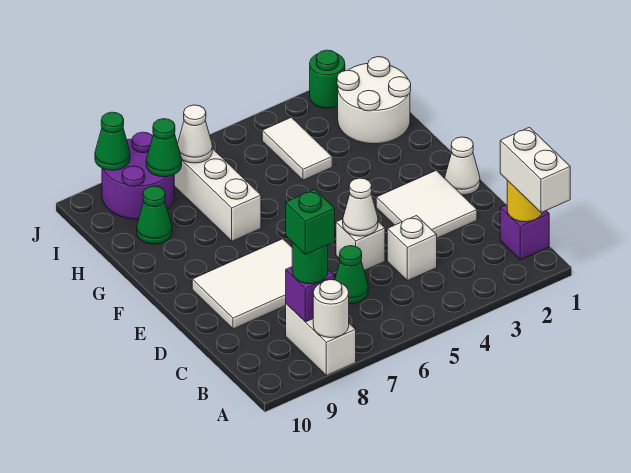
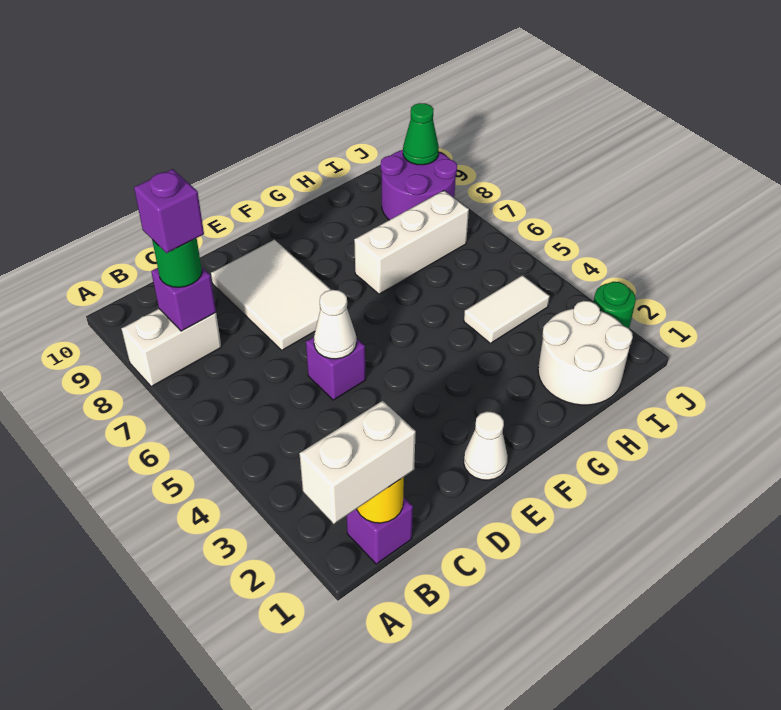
white round brick A8 level 2 -> none
green brick B8 level 4 -> purple brick B8 level 4
white brick C4 level 1 -> none
green cone C6 level 1 -> none
white tile D2:E3 level 1 -> none
white brick D5 level 1 -> purple brick D5 level 1
green cone H9 level 1 -> none
white cone I7 level 2 -> none
green cone I8 level 2 -> none

